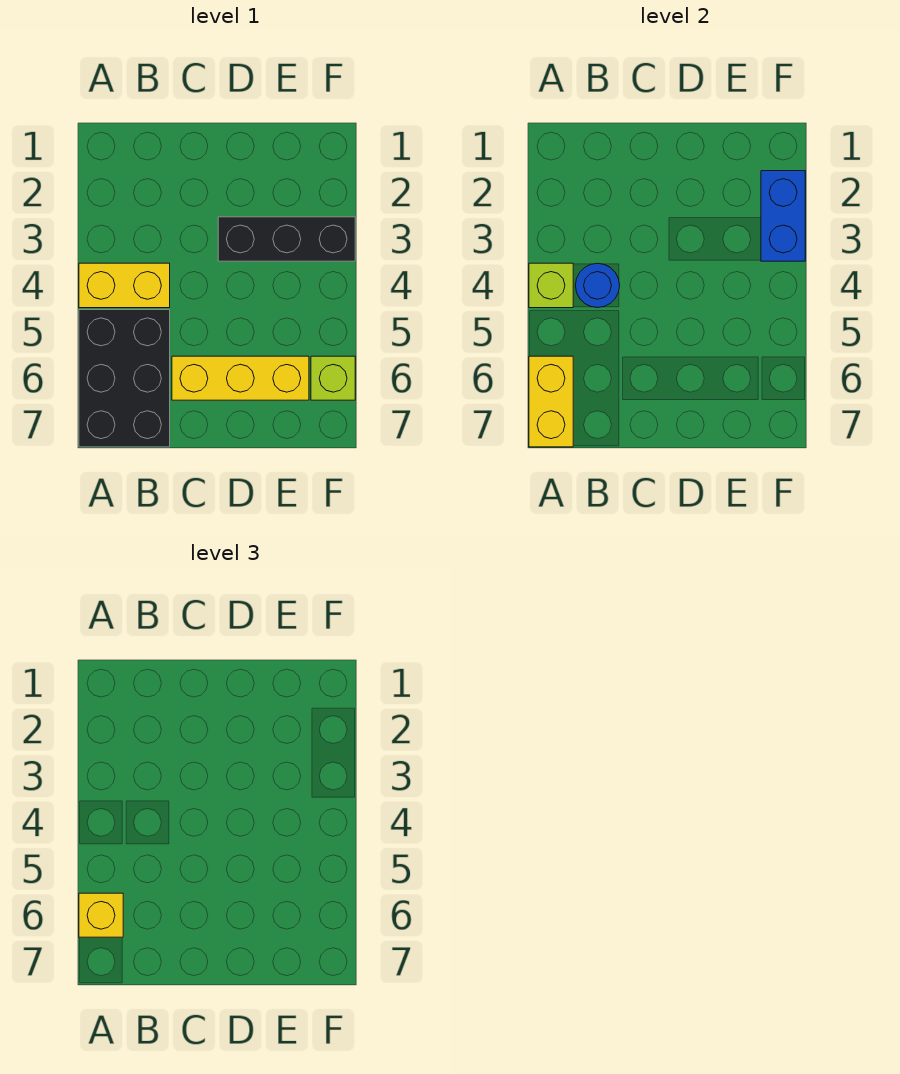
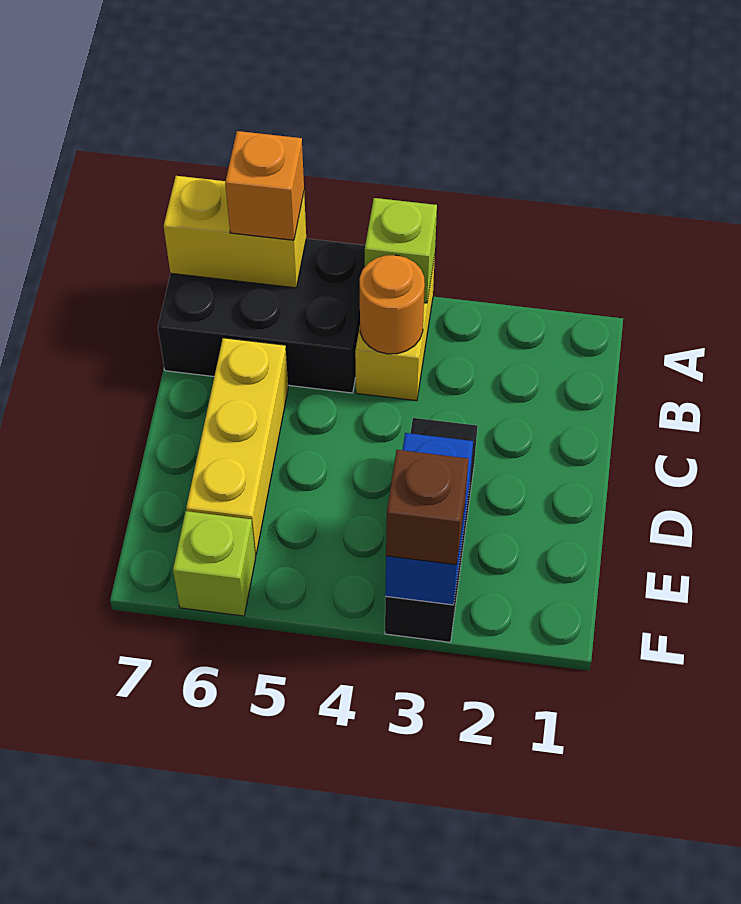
yellow brick A6 level 3 -> orange brick A6 level 3
blue round brick B4 level 2 -> orange round brick B4 level 2
blue brick F2:F3 level 2 -> blue brick E3:F3 level 2
none -> brown brick F3 level 3

